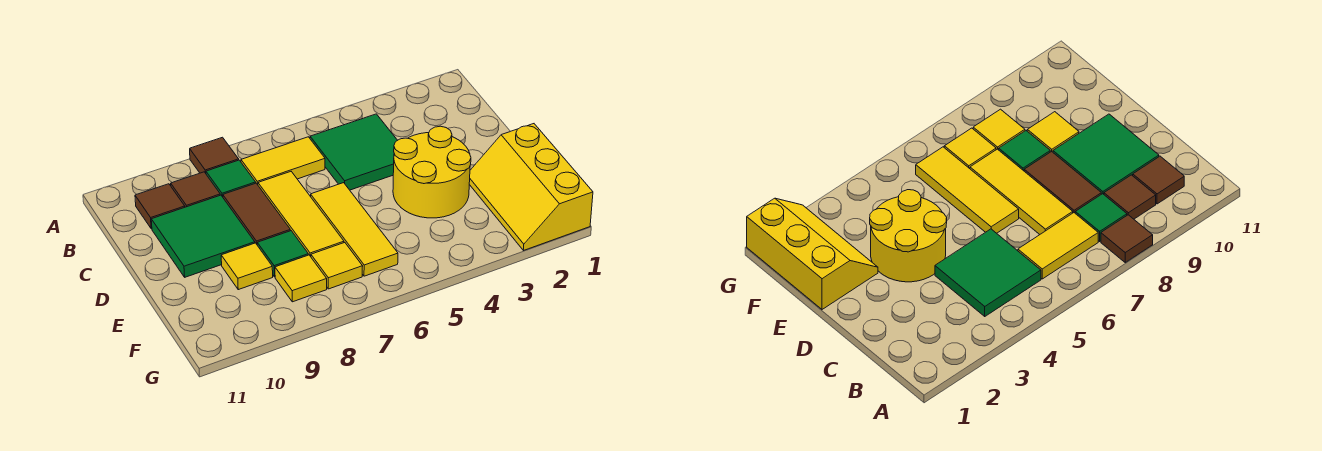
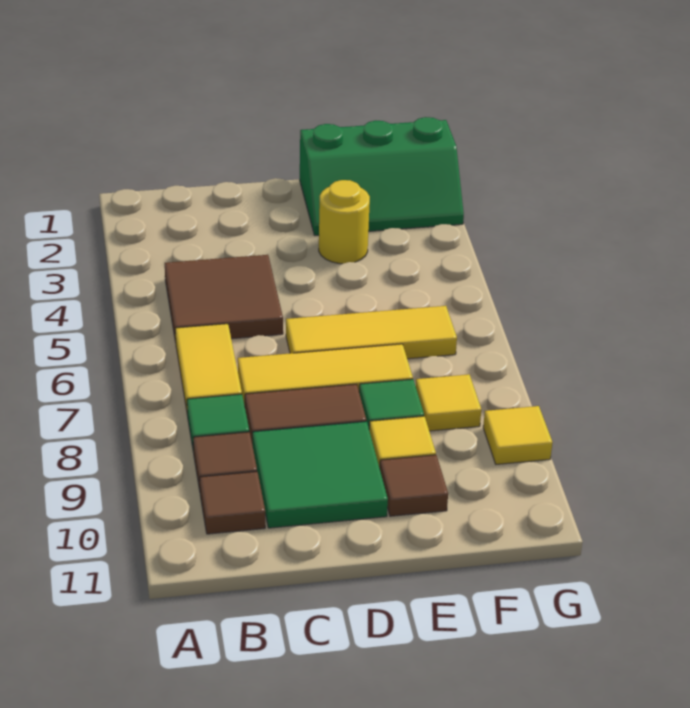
brown tile A8 level 1 -> brown tile E10 level 1
green tile B4:C5 level 1 -> brown tile B4:C5 level 1
yellow round brick D3:E4 level 1 -> yellow round brick E3 level 1
yellow slope E1:G2 level 1 top 1 -> green slope E1:G2 level 1 top 1
yellow tile F7 level 1 -> yellow tile G9 level 1

